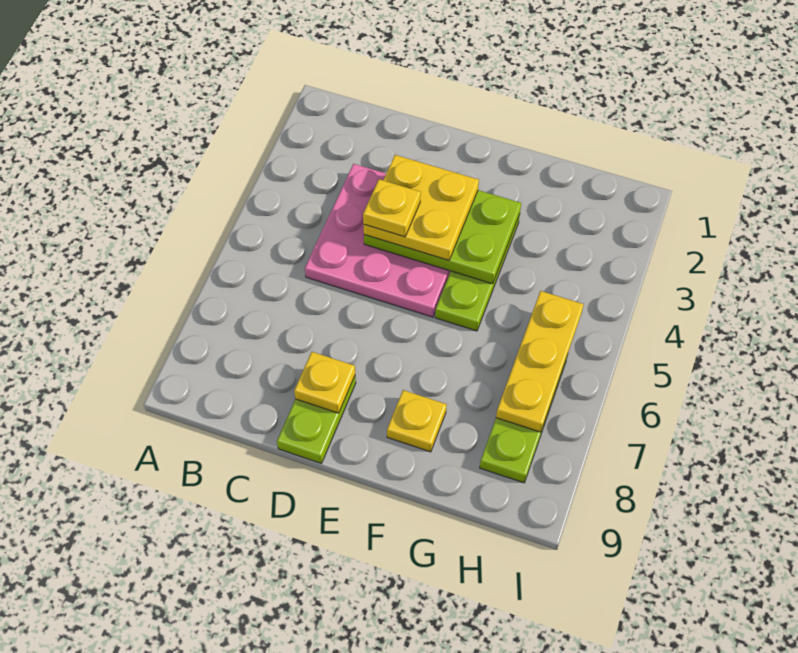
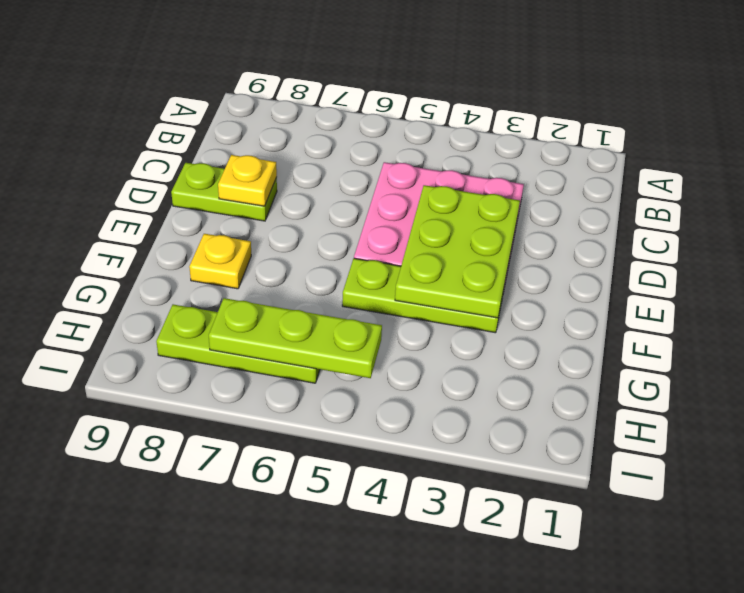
yellow plate D3:E4 level 3 -> none
yellow plate D4 level 4 -> none
yellow plate H5:H7 level 2 -> lime plate H5:H7 level 2

